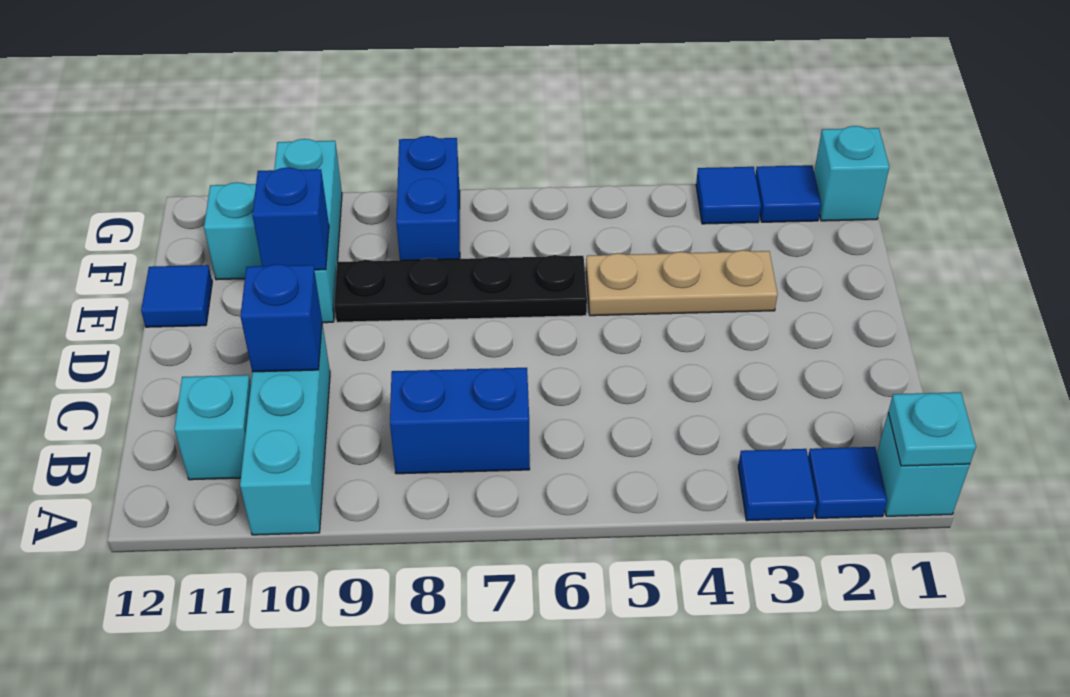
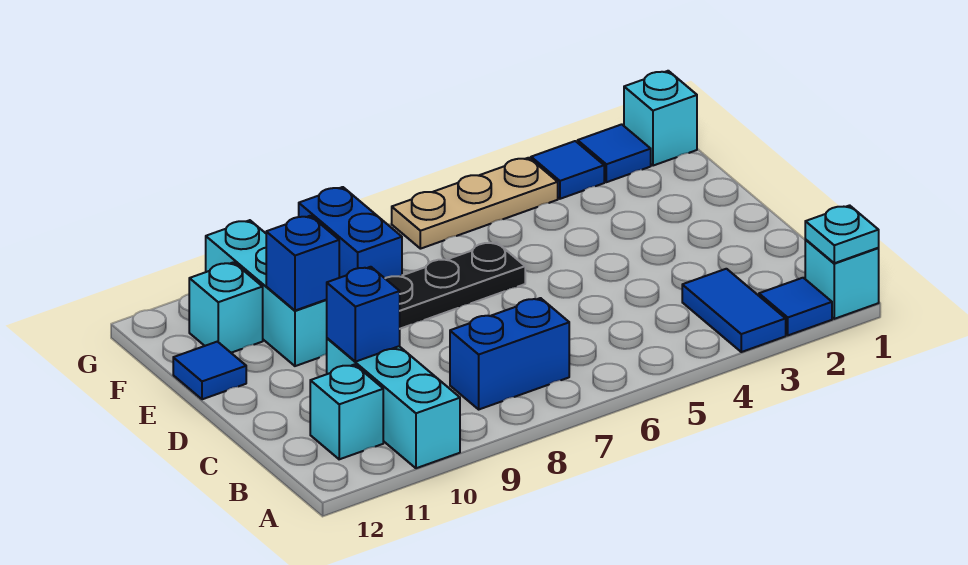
blue tile A3 level 1 -> blue tile A3:B3 level 1
tan plate E3:E5 level 1 -> tan plate G4:G6 level 1

